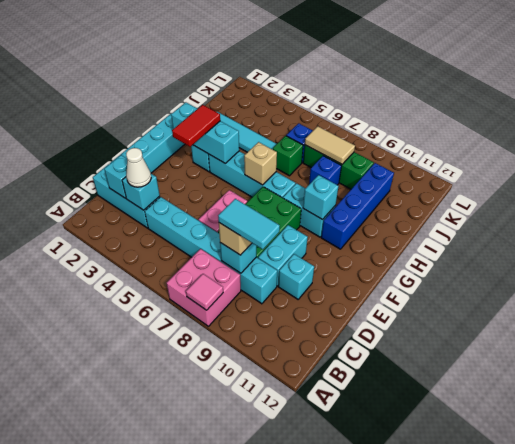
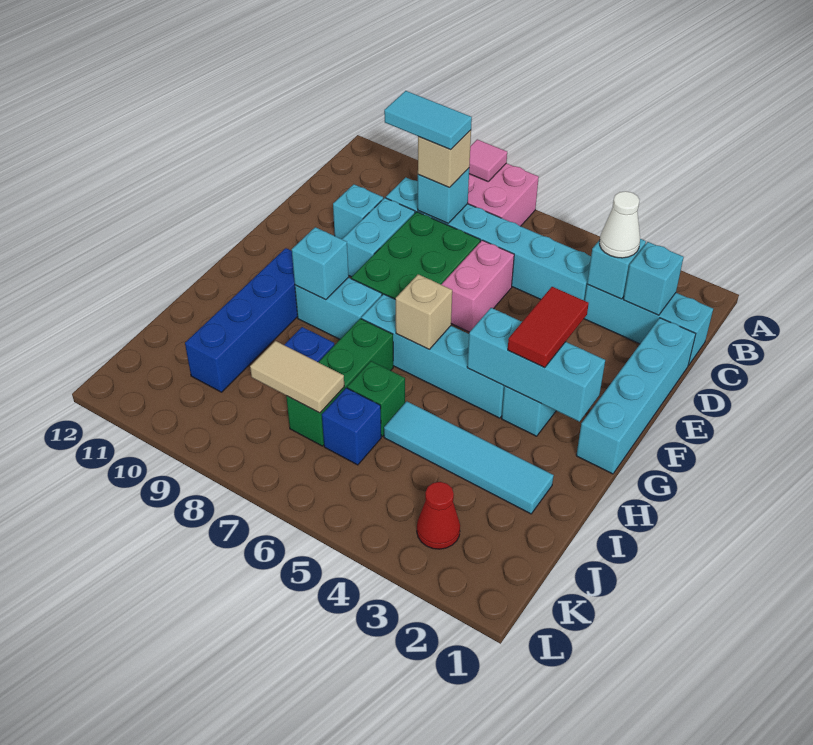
green brick J7:J9 level 1 -> green brick H7:J7 level 1
none -> red cone K3 level 1

